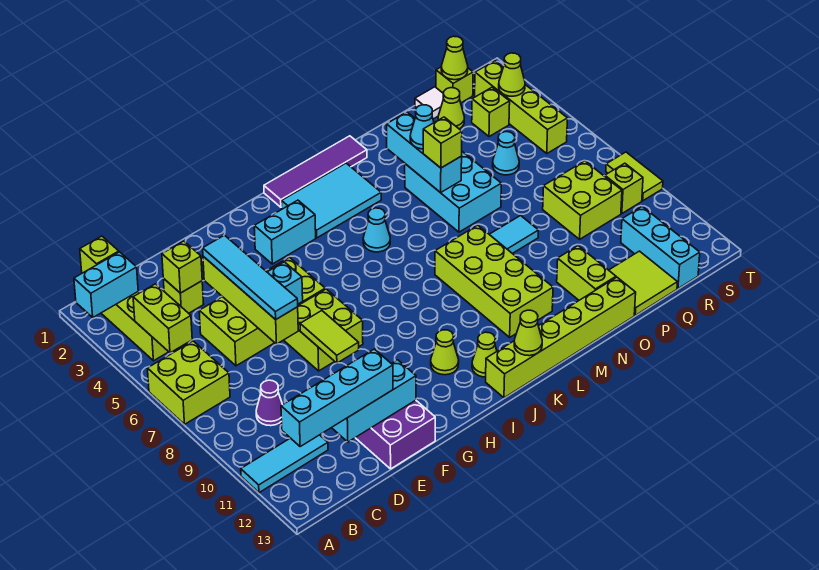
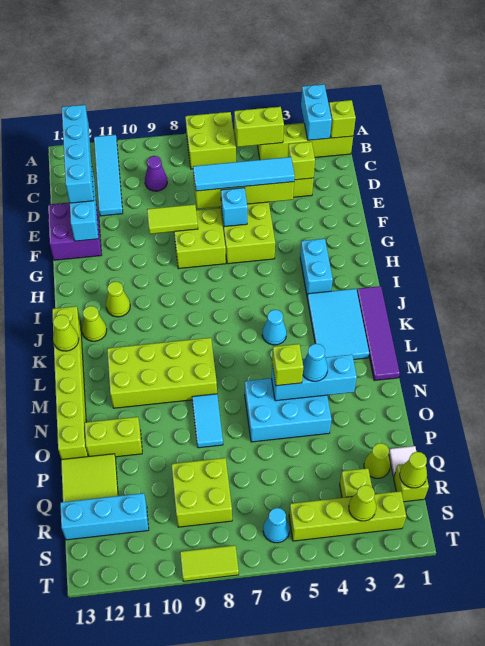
cyan tile A11:C11 level 1 -> cyan tile A11:D11 level 1
cyan cone Q5 level 1 -> cyan cone S6 level 1
lime brick S9 level 1 -> none

